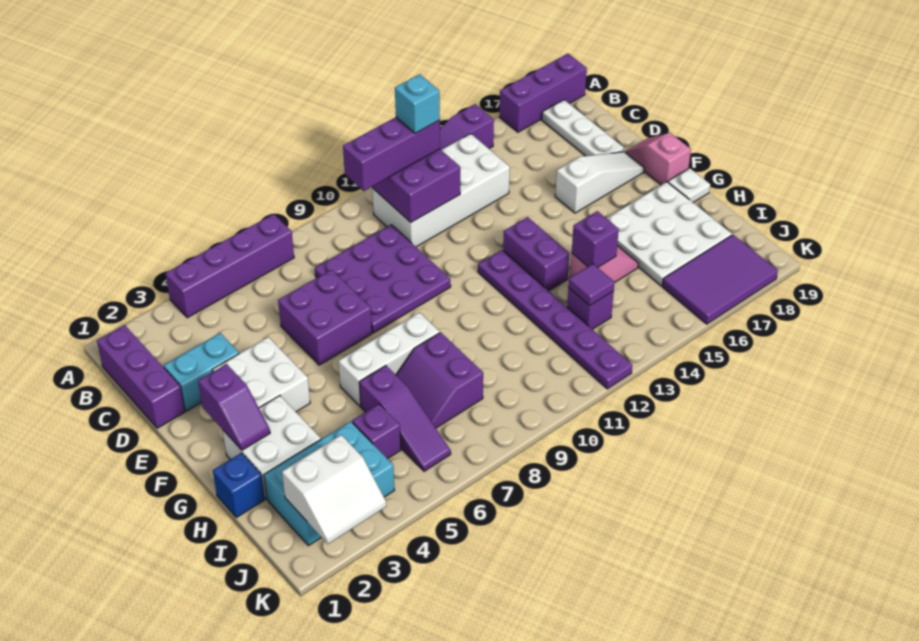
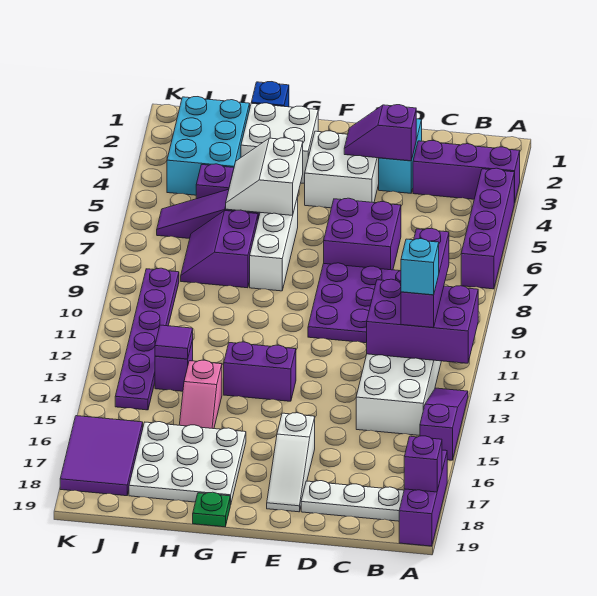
purple brick B1:D1 level 1 -> purple brick A3:C3 level 1
pink slope E19:F19 level 1 top F -> none
purple slope F2:G2 level 2 top F -> purple slope D3:E3 level 2 top D
purple plate F12:K12 level 1 -> purple plate J9:J14 level 1
white plate G19 level 1 -> green plate G19 level 1
purple slope H7:I8 level 1 top 8 -> purple slope H7:I8 level 1 top H
purple brick H14 level 2 -> purple brick A18 level 2
white slope J2:K3 level 2 top J -> white slope G5:H6 level 2 top G

